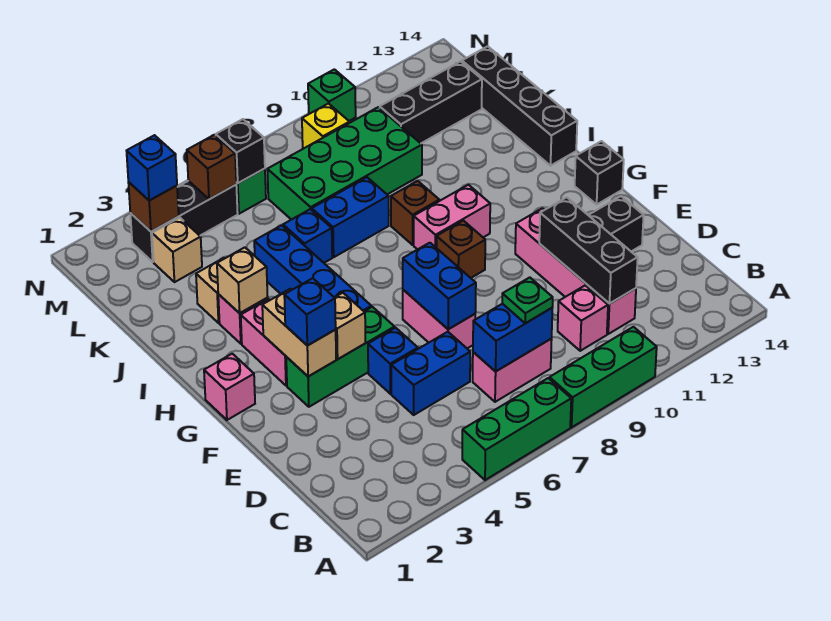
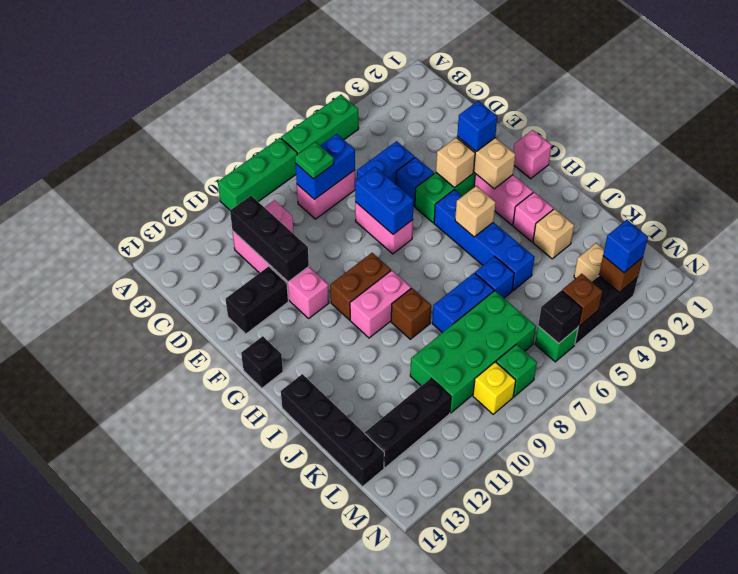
brown brick G9 level 1 -> brown brick G9:G10 level 1
tan brick I3 level 2 -> tan brick H5 level 2
green brick N10 level 1 -> green brick M8 level 1

